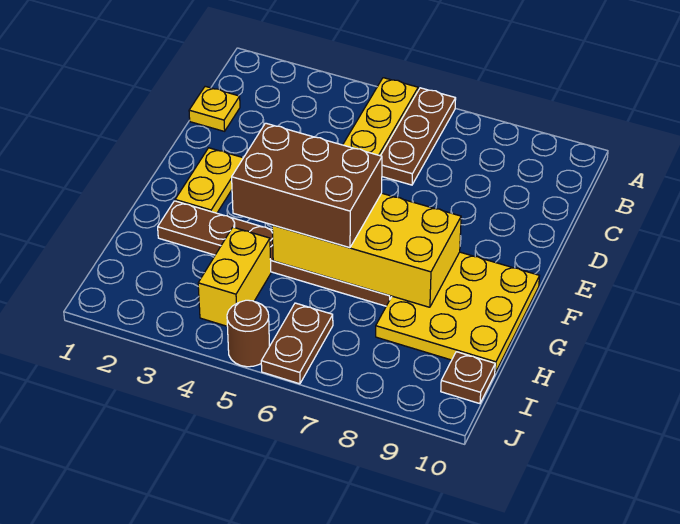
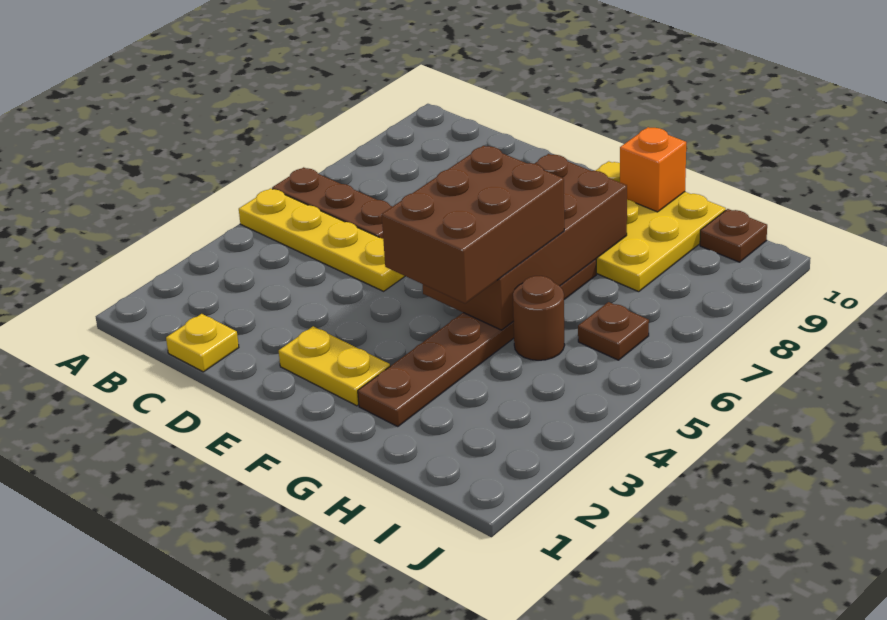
yellow brick F5:G8 level 2 -> brown brick F5:G8 level 2
none -> orange brick G10 level 2
yellow brick H4:I4 level 1 -> none
brown plate I6:J6 level 1 -> brown plate I6 level 1
brown round brick J5 level 1 -> brown round brick H5 level 1

